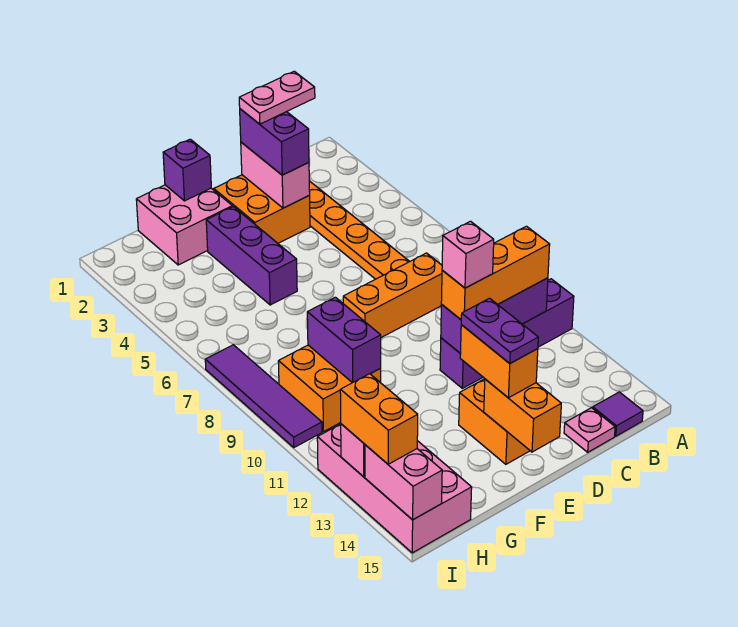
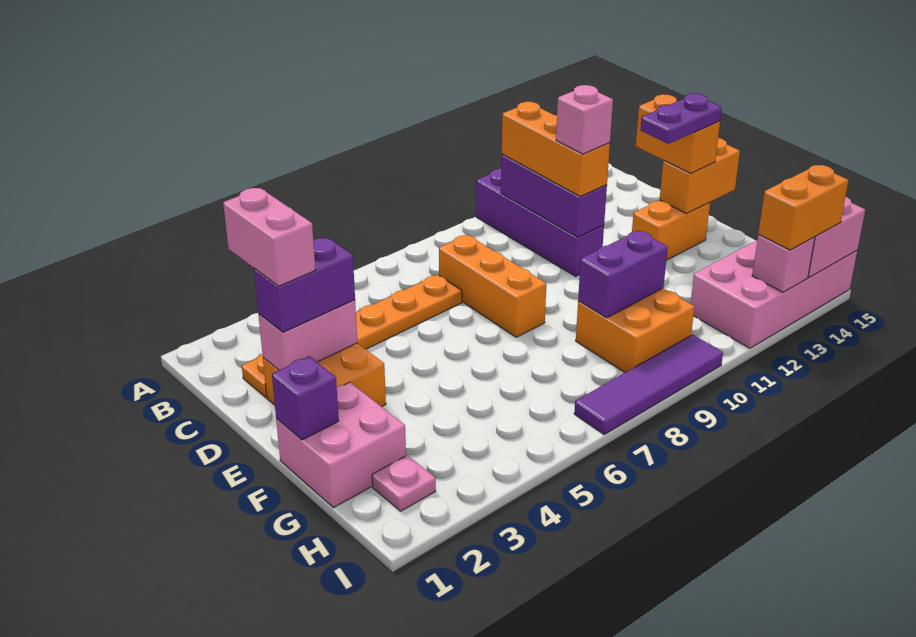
purple tile B15 level 1 -> none
pink plate C2:D2 level 4 -> pink brick C2:D2 level 4
pink plate C15 level 1 -> pink plate H2 level 1
orange brick E13:E14 level 3 -> orange brick D14:E14 level 3
purple brick F3:F5 level 1 -> none

